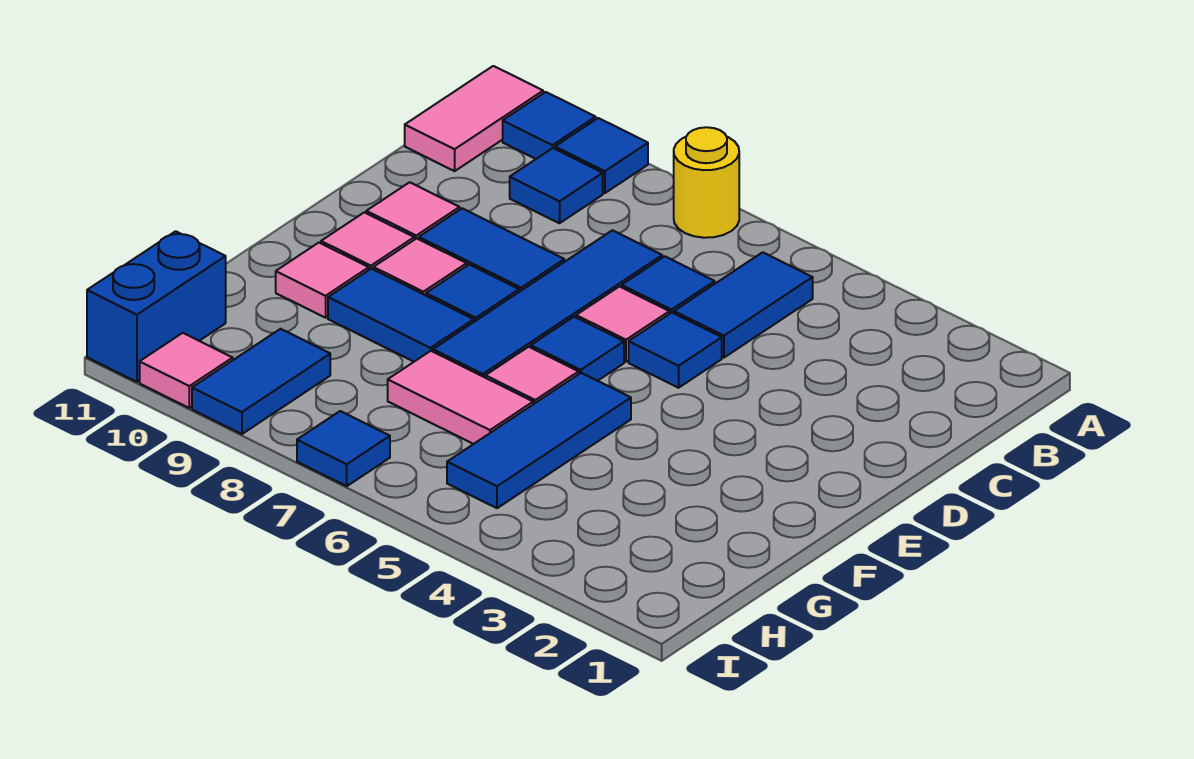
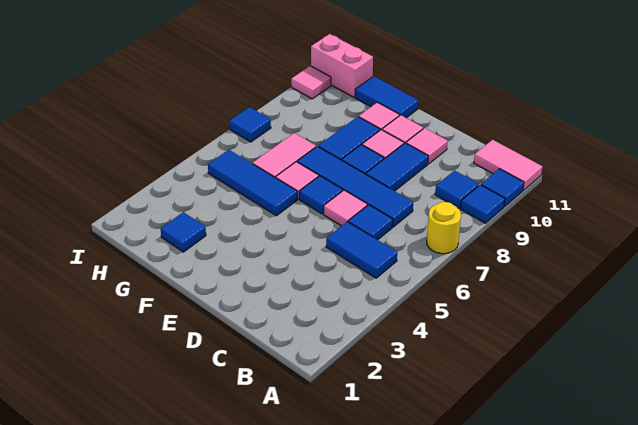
blue tile D5 level 1 -> blue tile G2 level 1
blue tile H9:I9 level 1 -> blue tile F11:G11 level 1
blue brick H11:I11 level 1 -> pink brick H11:I11 level 1

